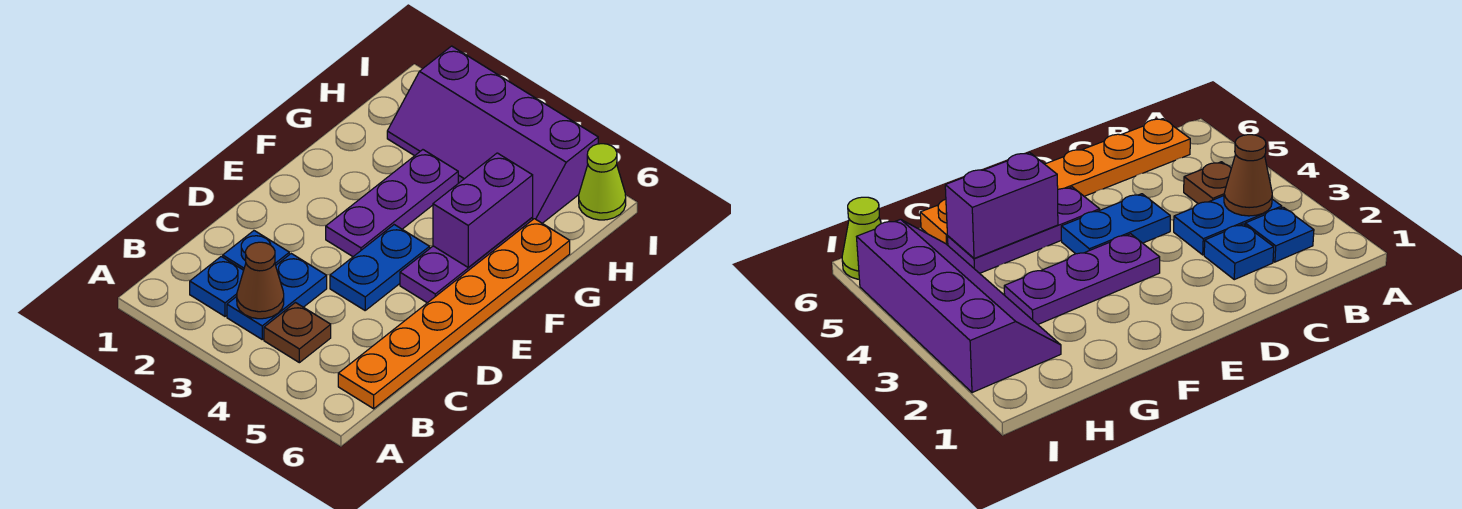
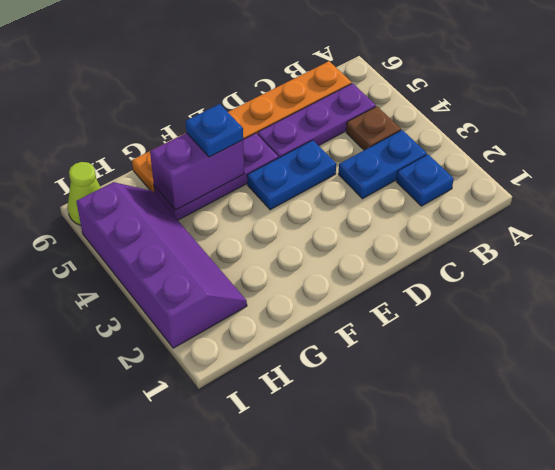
brown cone B3 level 2 -> none
blue plate C2 level 1 -> blue plate F5 level 3
purple plate E3:G3 level 1 -> purple plate B5:D5 level 1

